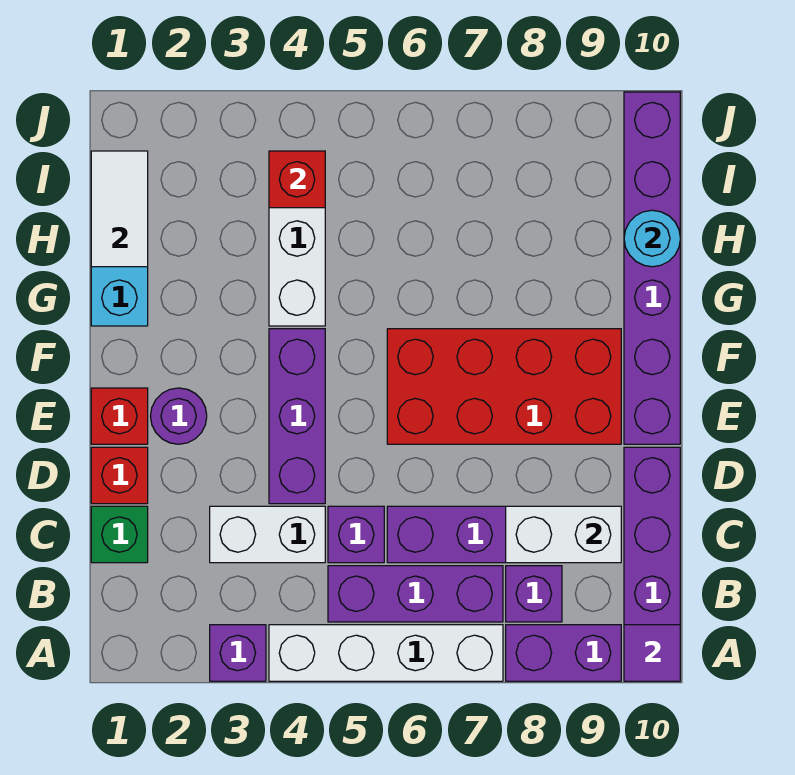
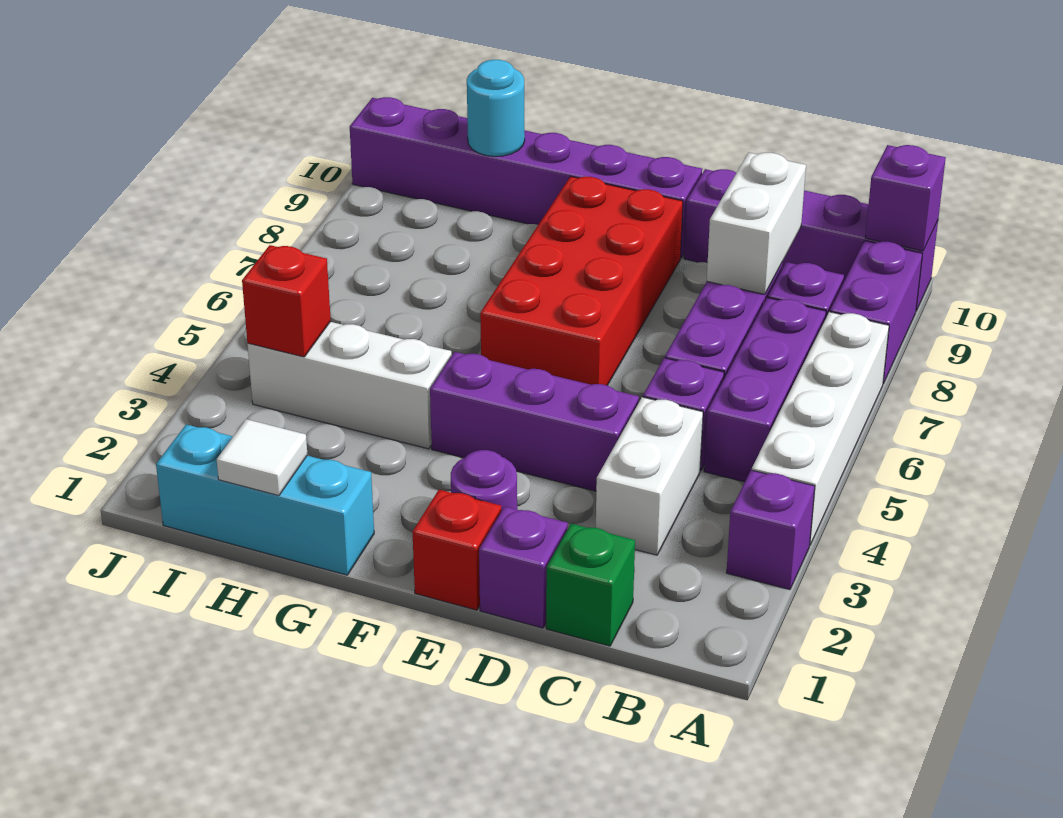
purple tile A10 level 2 -> purple brick A10 level 2
red brick D1 level 1 -> purple brick D1 level 1
white tile H1:I1 level 2 -> white tile H1 level 2

